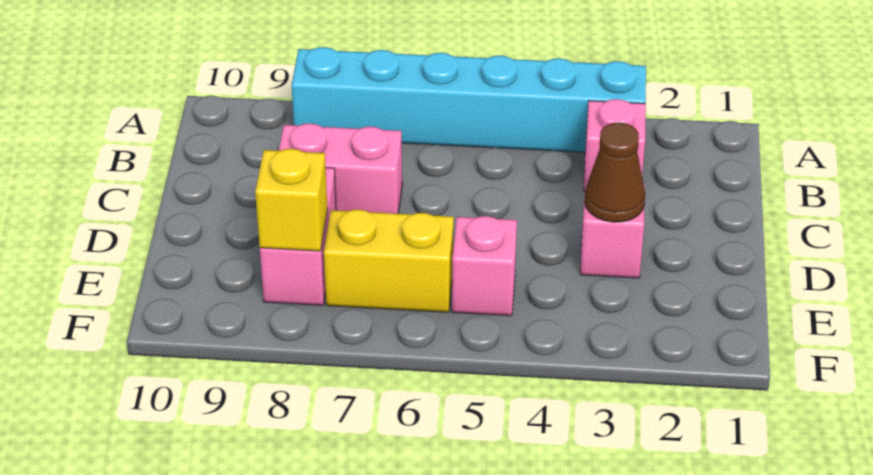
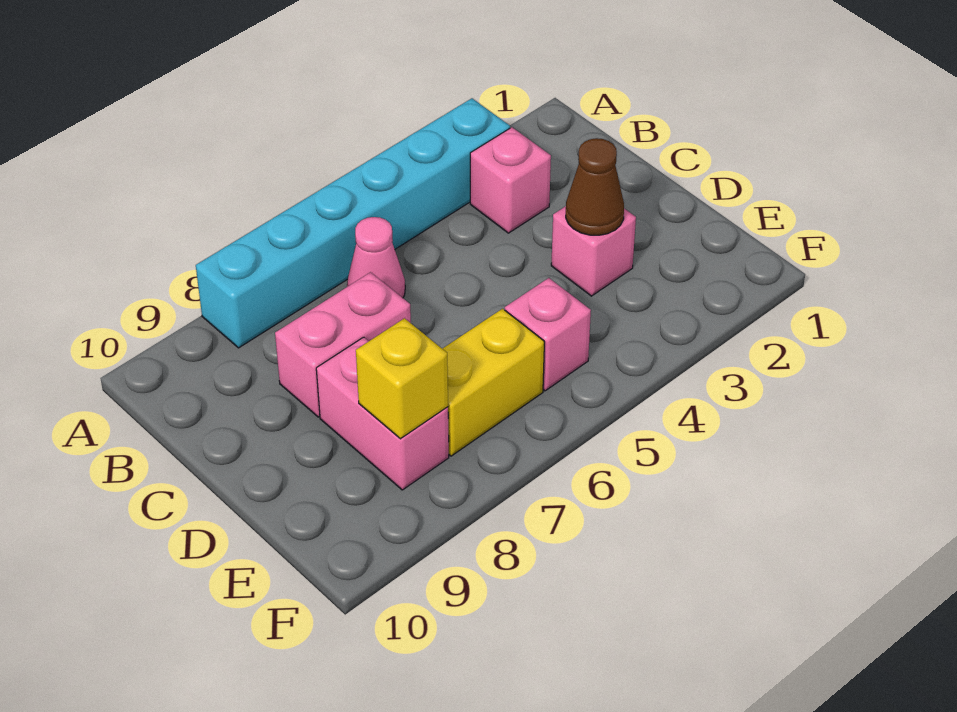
none -> pink cone B6 level 1

